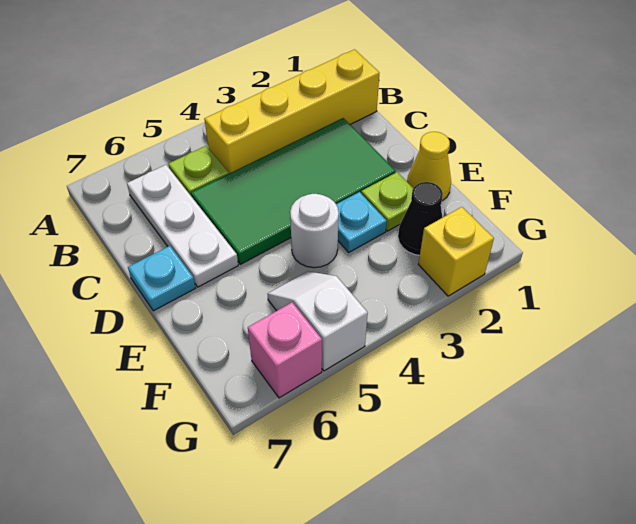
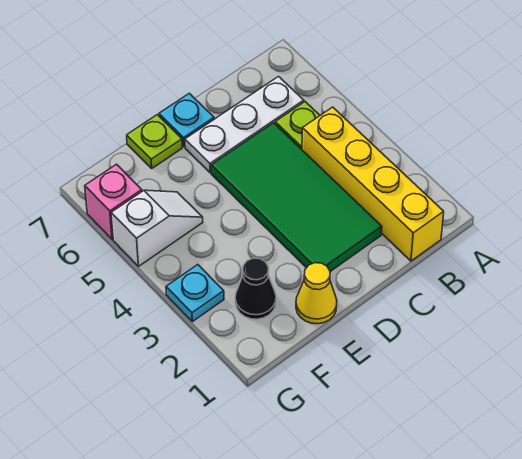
lime plate E2 level 1 -> lime plate E7 level 1
cyan plate E3 level 1 -> cyan plate G3 level 1
white round brick E4 level 1 -> none
yellow brick G2 level 1 -> none

